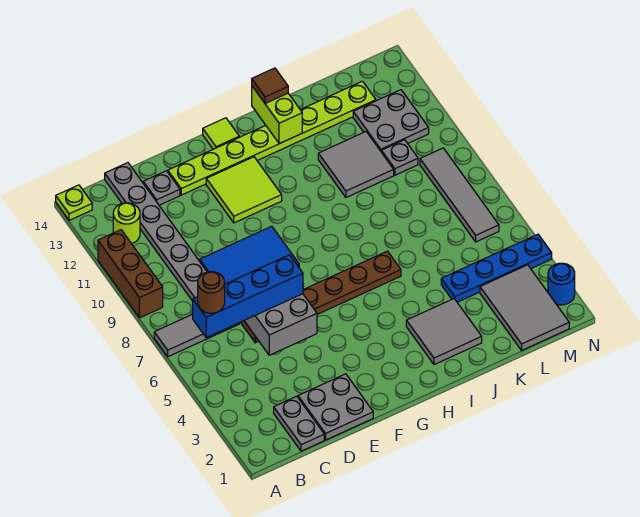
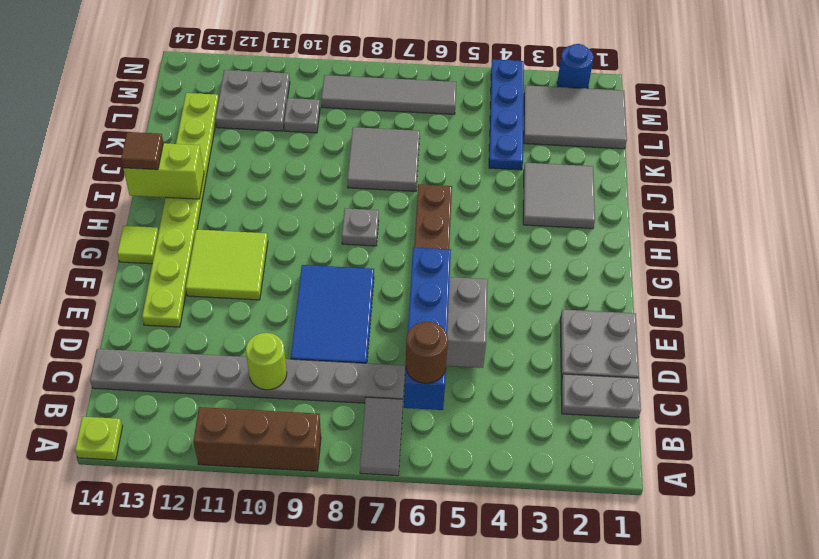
lime round brick B12 level 1 -> lime round brick C10 level 2
grey plate D13 level 1 -> grey plate H8 level 1
grey tile J10:K11 level 1 -> grey tile J7:K8 level 1

